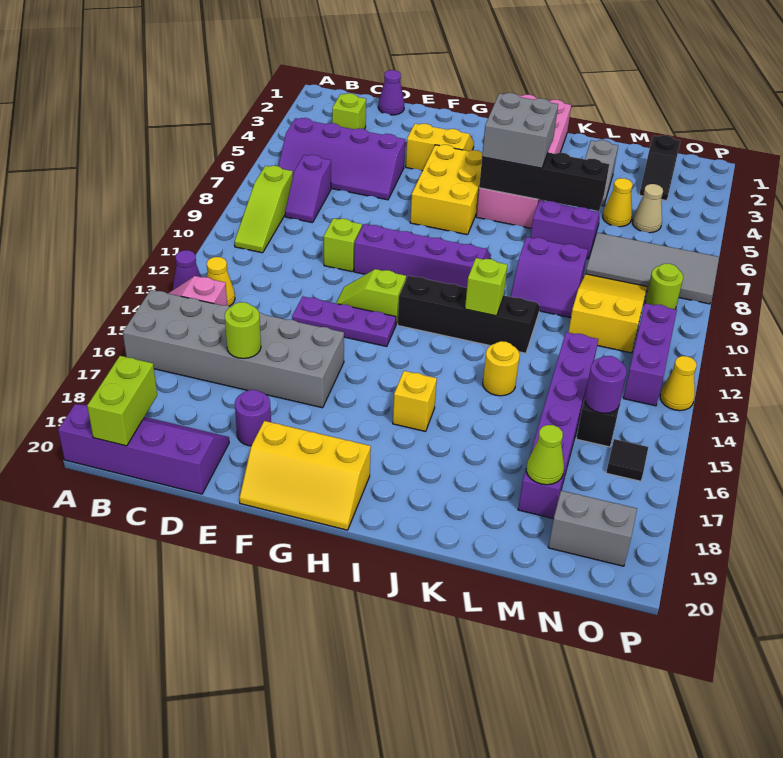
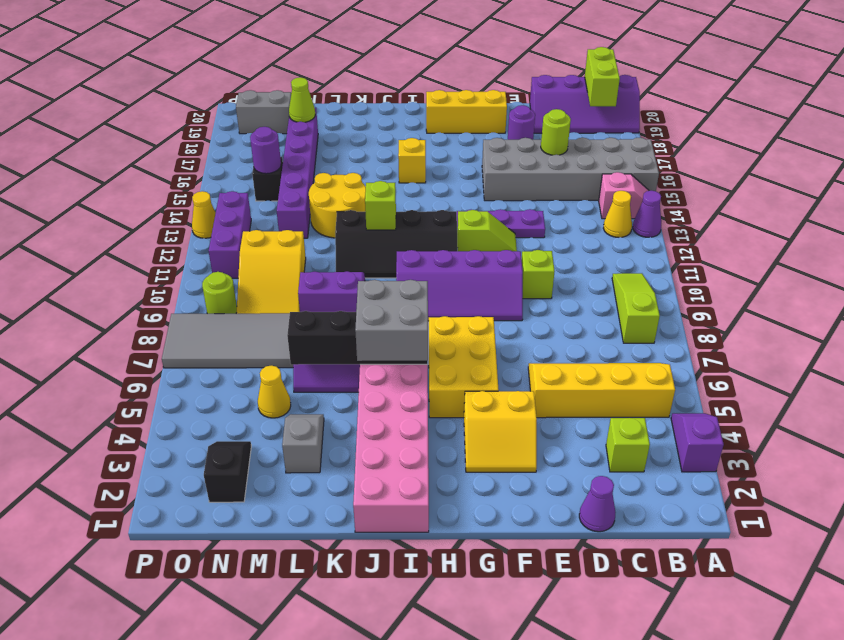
purple slope B5:E6 level 1 top 5 -> yellow slope B5:E6 level 1 top 5
purple slope C7:C8 level 1 top 7 -> purple slope A3:A4 level 1 top 3
yellow round brick K14 level 1 -> yellow round brick K13:L14 level 1
tan cone N5 level 1 -> none
black tile O16 level 1 -> none

